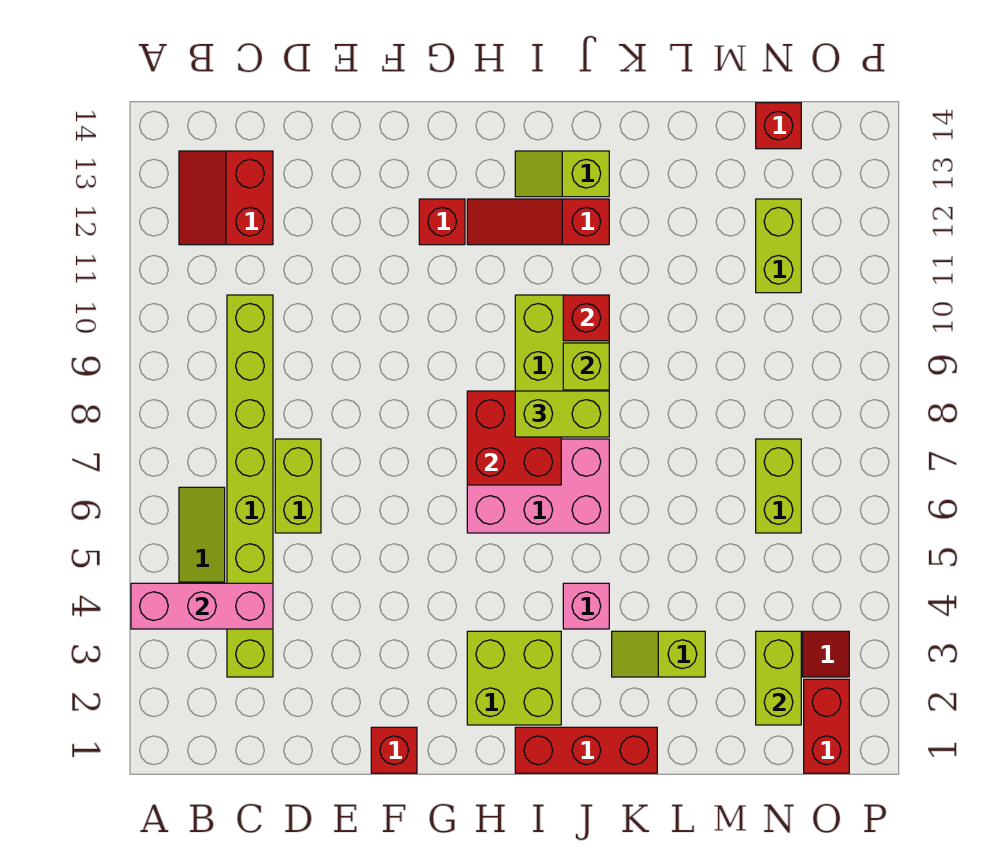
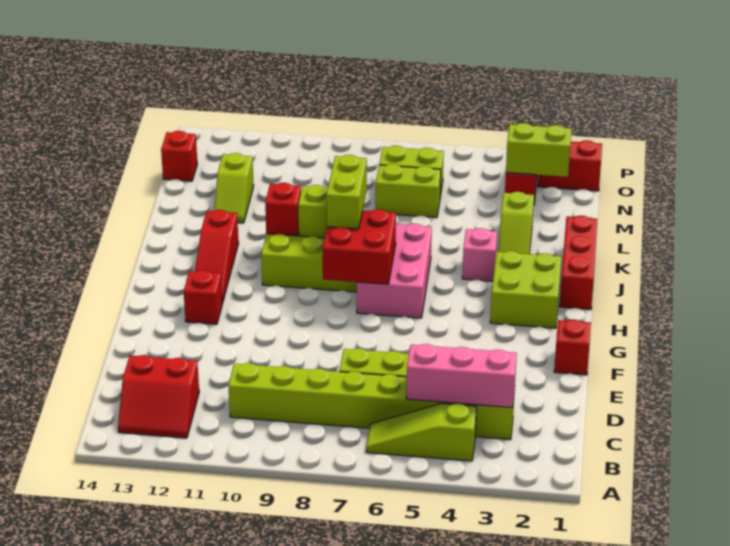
pink brick A4:C4 level 2 -> pink brick C3:C5 level 2
lime slope I13:J13 level 1 top J -> lime slope L12:M12 level 1 top M
lime brick N11:N12 level 1 -> lime brick M6:M7 level 1

